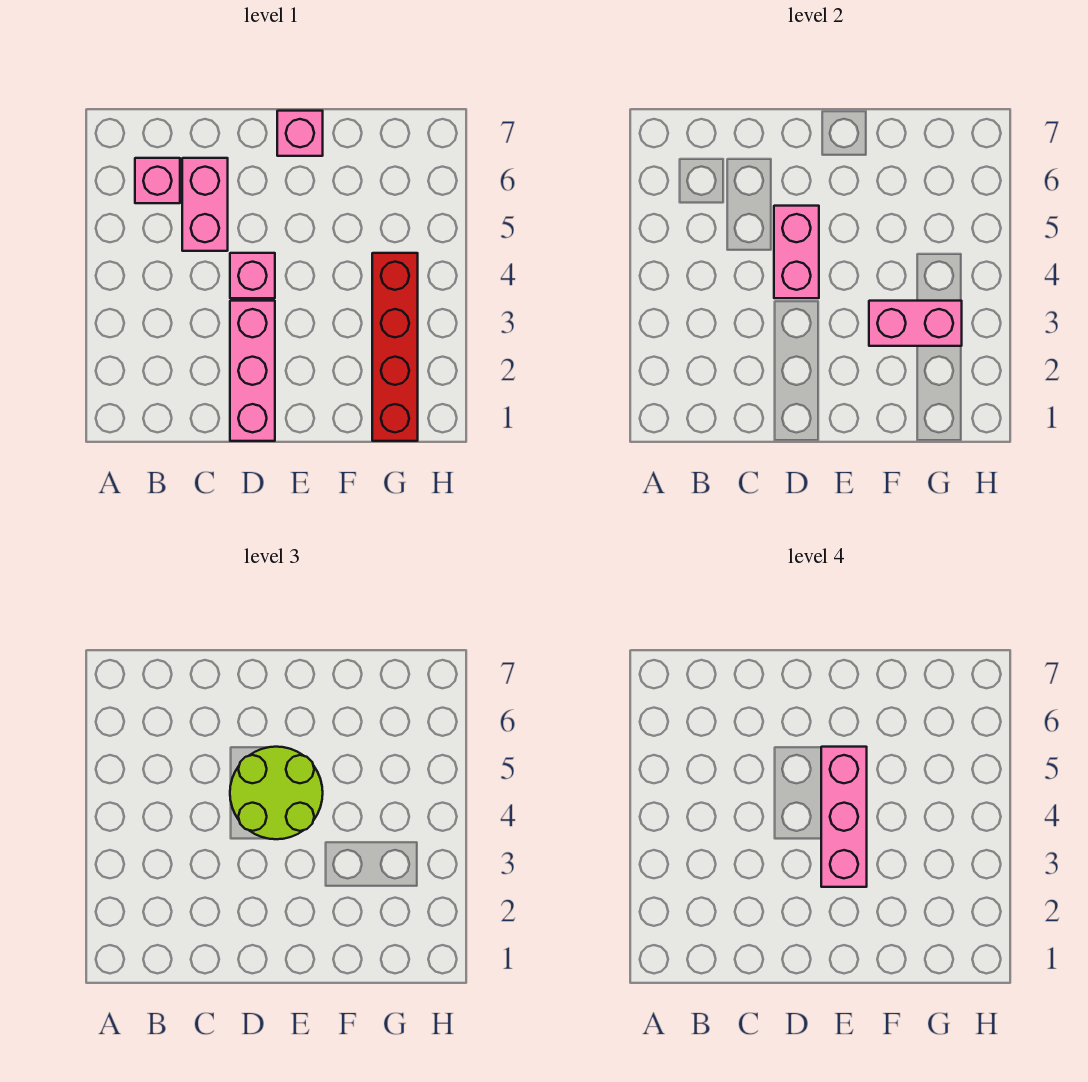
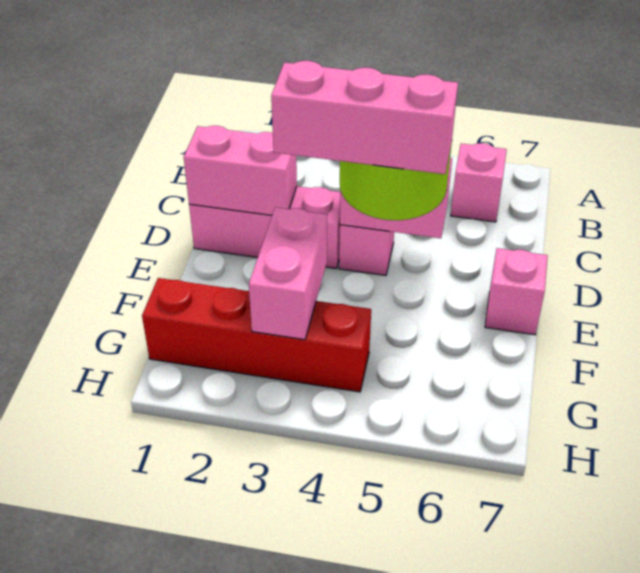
pink brick C5:C6 level 1 -> pink brick D1:D2 level 2

